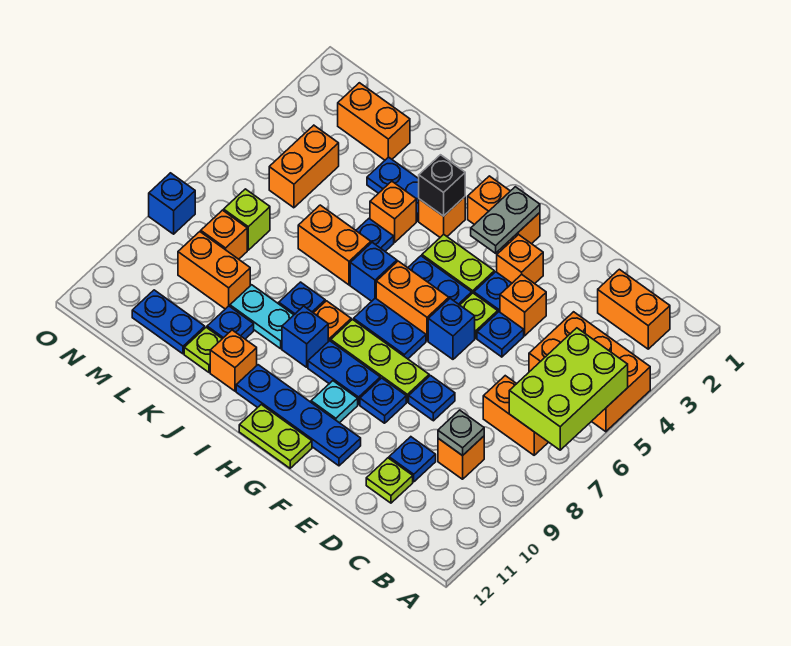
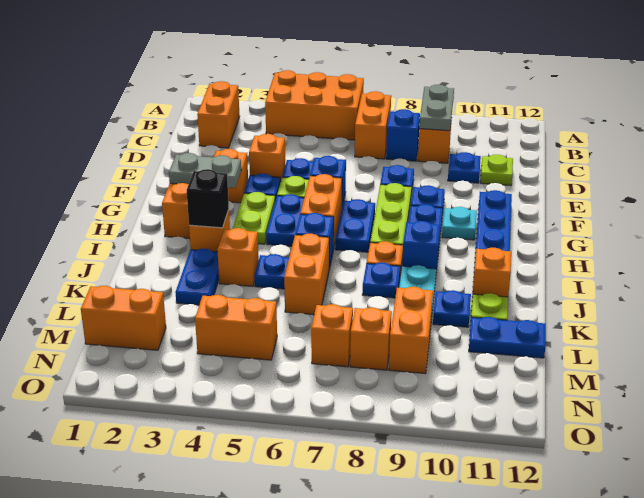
orange brick A4:C5 level 1 -> orange brick A4:B6 level 1
lime brick A5:B7 level 2 -> none
grey plate C9 level 2 -> grey plate B9:C9 level 2
lime plate G12:H12 level 1 -> none
orange brick L2:M2 level 1 -> orange brick M1:M2 level 1
blue plate L11:M11 level 1 -> blue plate L11:L12 level 1
lime brick M7 level 1 -> orange brick M7 level 1
blue brick O8 level 1 -> blue brick C8 level 1

